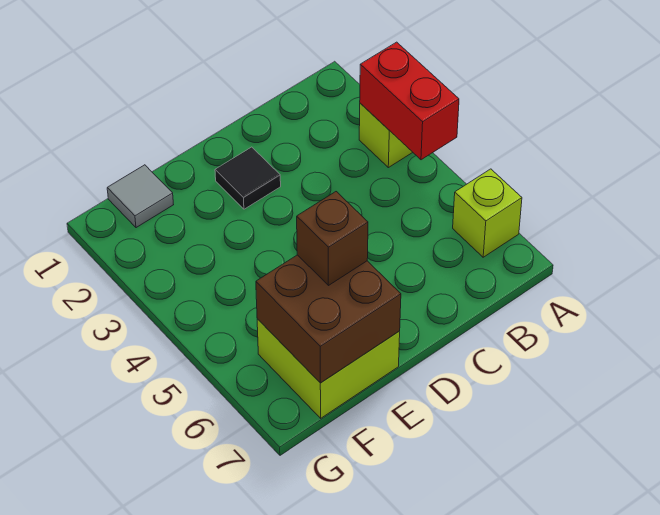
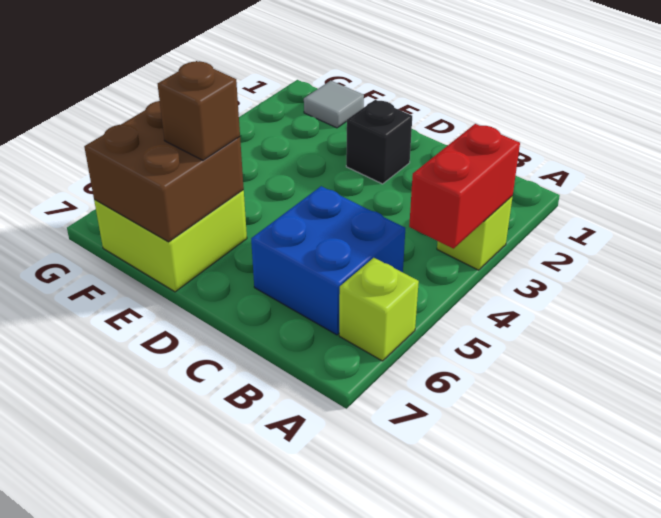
none -> blue brick B5:C6 level 1
black tile D2 level 1 -> black brick D2 level 1

